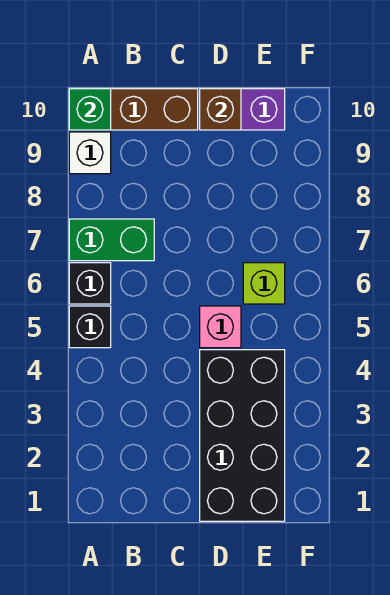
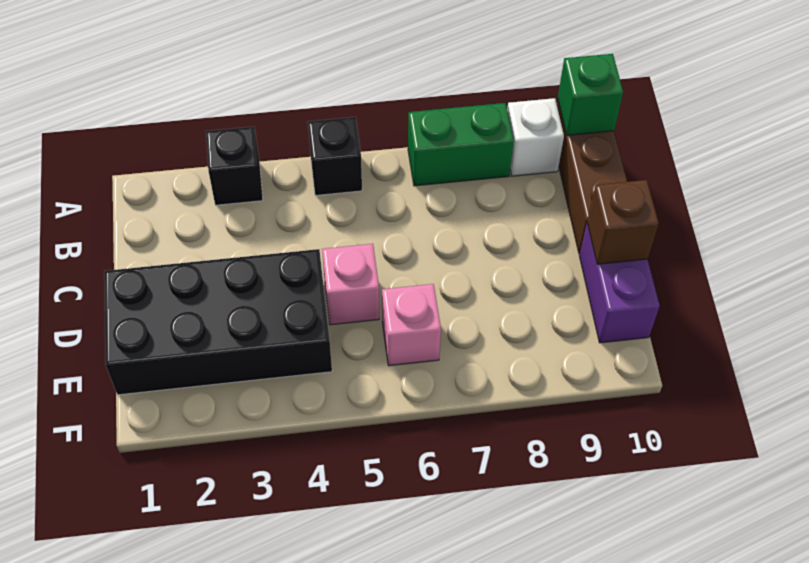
black brick A6 level 1 -> black brick A3 level 1
green brick A7:B7 level 1 -> green brick A7:A8 level 1
lime brick E6 level 1 -> pink brick E6 level 1

